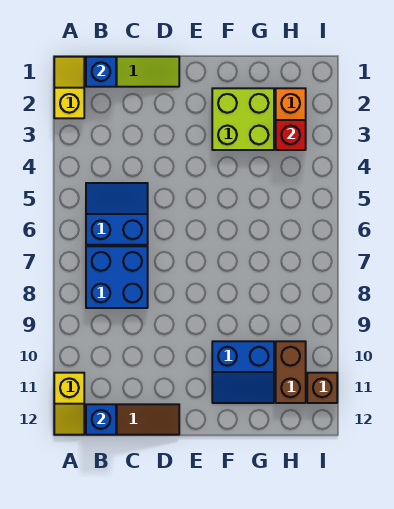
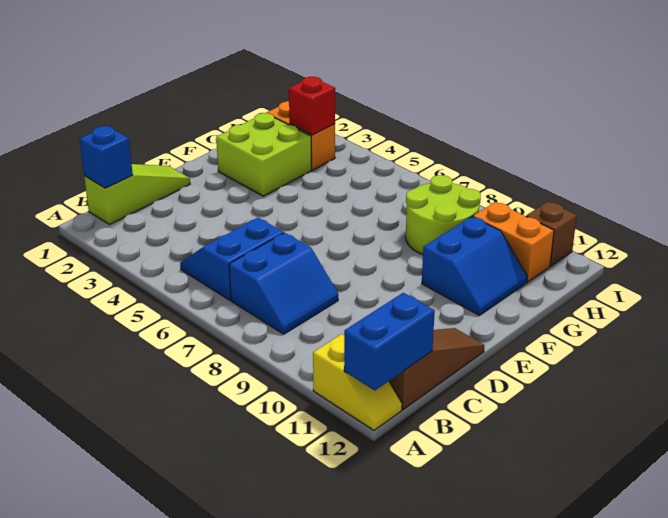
yellow slope A1:A2 level 1 top 2 -> none
blue brick B7:C8 level 1 -> blue slope B7:C8 level 1 top 7
blue brick B12 level 2 -> blue brick A12:B12 level 2
none -> lime round brick G8:H9 level 1
brown brick H10:H11 level 1 -> orange brick H10:H11 level 1

